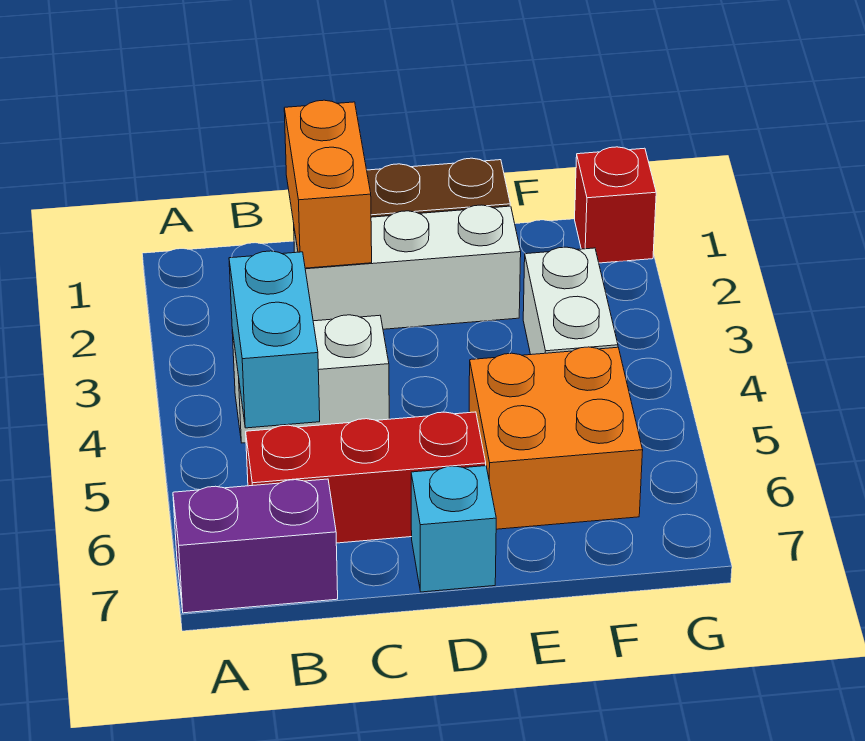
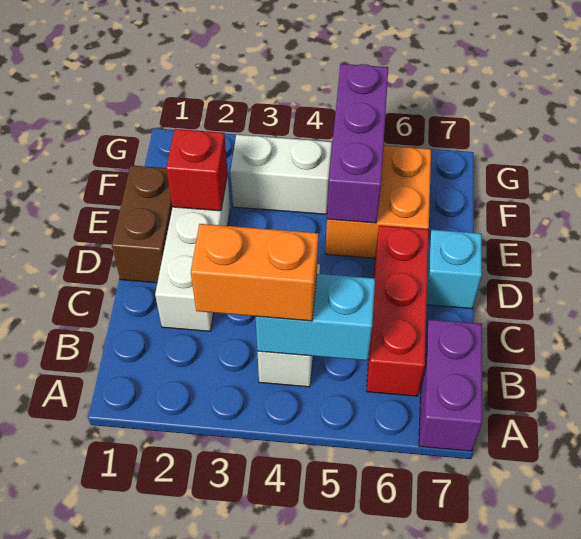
orange brick C1:C2 level 2 -> orange brick B3:B4 level 3
none -> purple brick E5:G5 level 2
red brick G1 level 1 -> red brick E2 level 2

